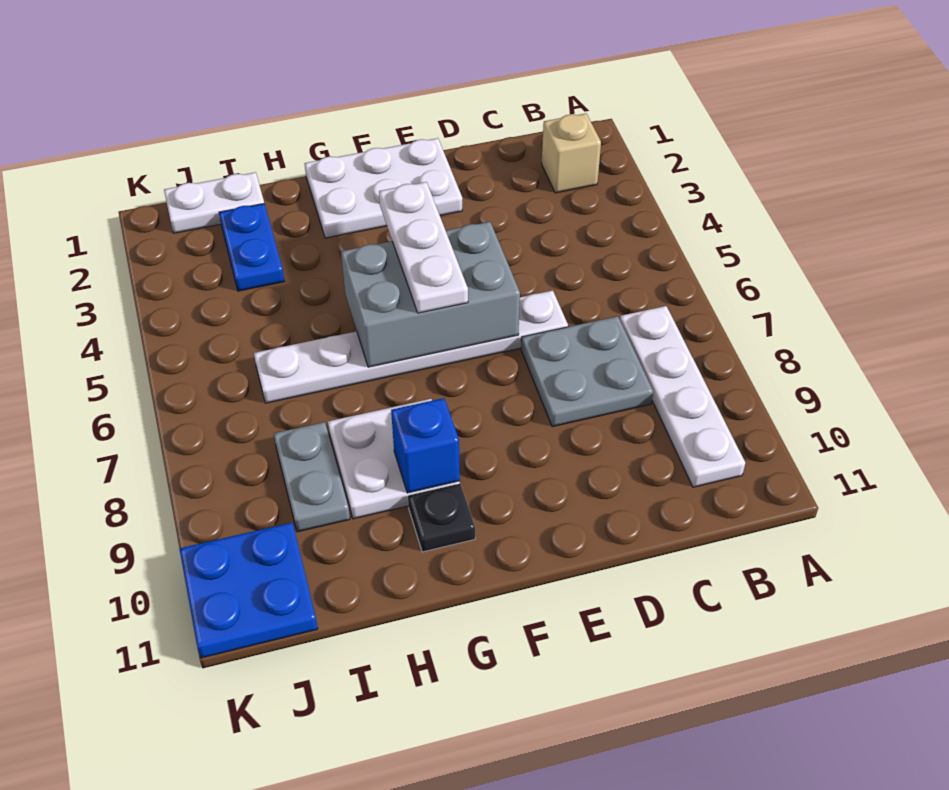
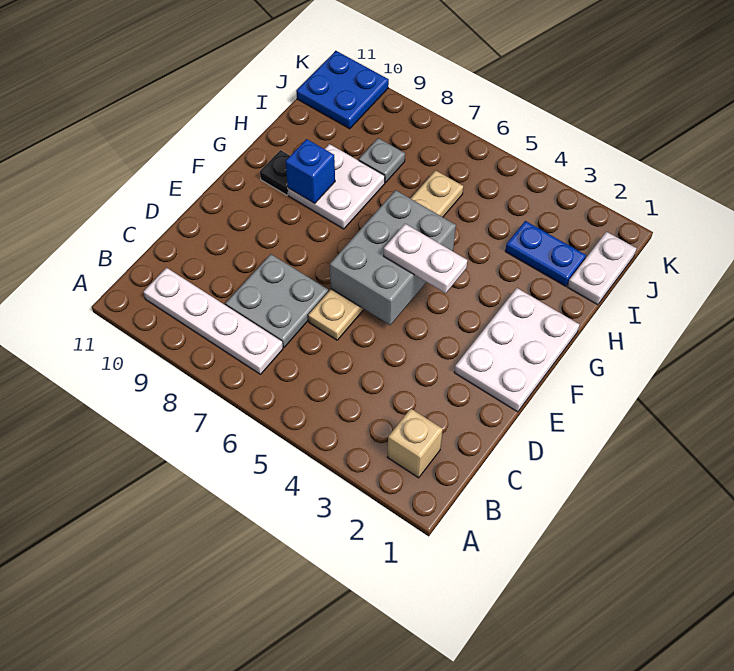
white plate D6:I6 level 1 -> tan plate D6:I6 level 1
white plate F4:F6 level 3 -> white plate F4:F5 level 3
grey plate I8:I9 level 1 -> grey plate I8 level 1

